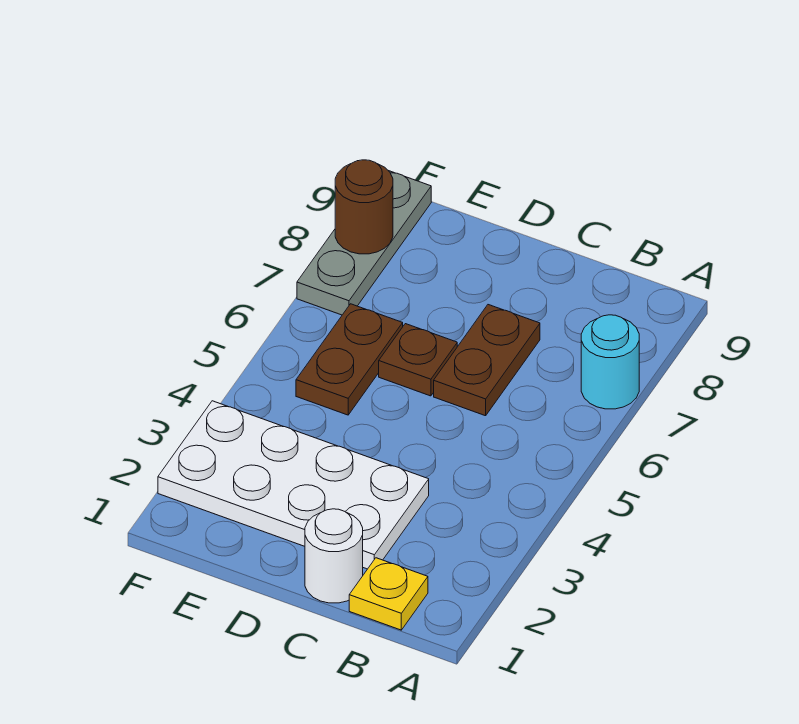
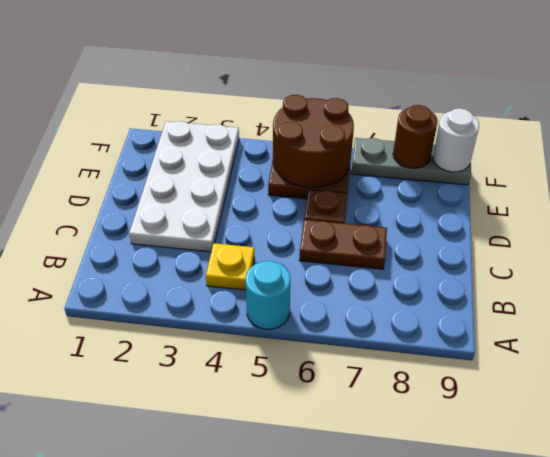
cyan round brick A7 level 1 -> cyan round brick A5 level 1
yellow plate B1 level 1 -> yellow plate B4 level 1
white round brick C1 level 1 -> white round brick F9 level 2
none -> brown round brick E5:F6 level 2

